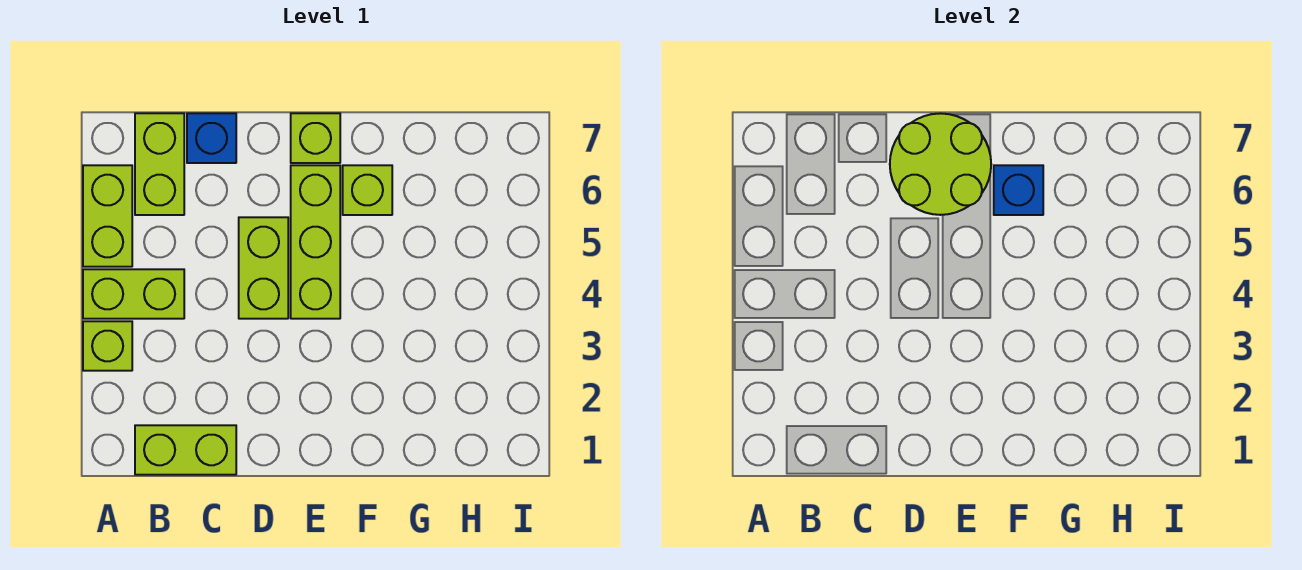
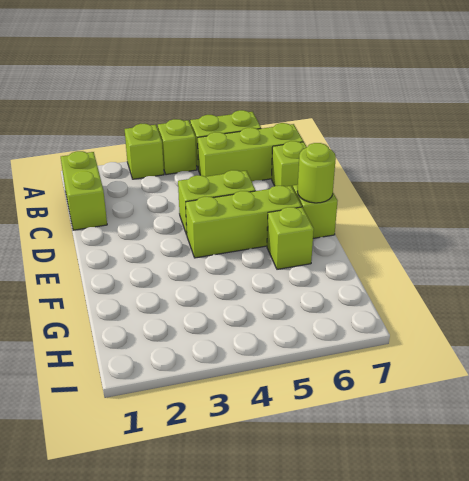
lime brick A4:B4 level 1 -> lime brick A4 level 1
lime brick B6:B7 level 1 -> lime brick B5:B7 level 1
blue brick C7 level 1 -> lime brick C7 level 1
lime round brick D6:E7 level 2 -> lime round brick E7 level 2
blue brick F6 level 2 -> none

